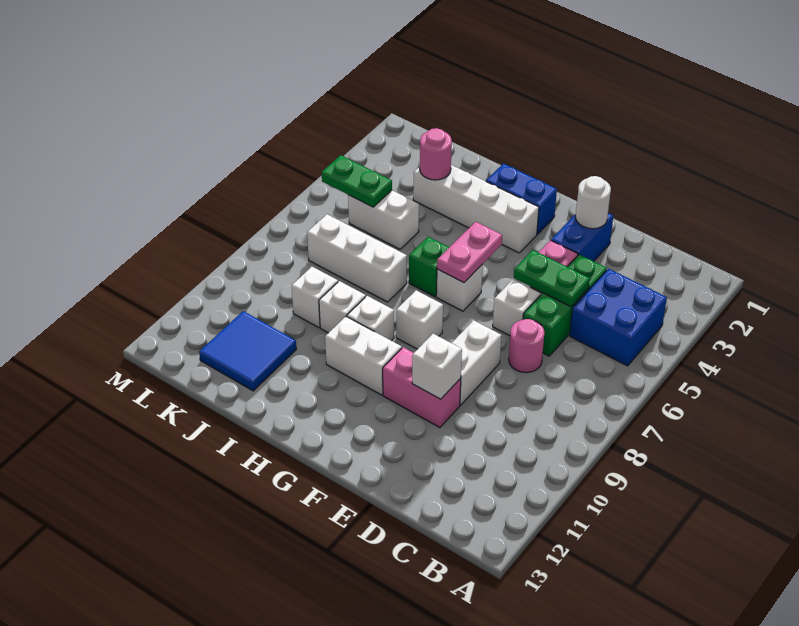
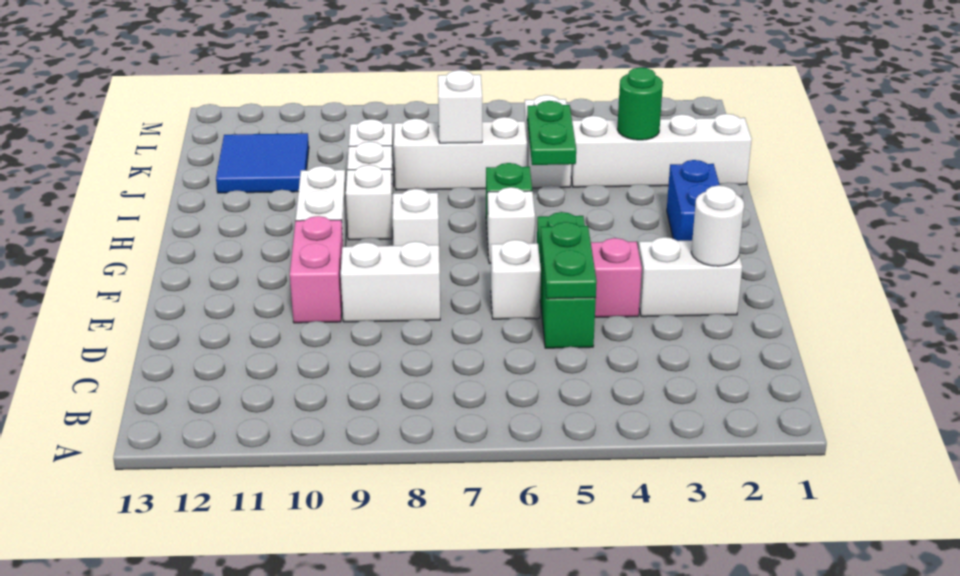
blue brick B4:C5 level 1 -> none
green brick D4:D6 level 1 -> green brick D5:F5 level 1
pink round brick D7 level 1 -> none
blue brick E2:E3 level 1 -> white brick E2:E3 level 1
white brick E10 level 2 -> white brick J7 level 2
white brick G3:J3 level 1 -> white brick J1:J4 level 1
pink plate G5:G6 level 2 -> none
white brick I7:K7 level 1 -> white brick J6:J8 level 1
pink round brick J3 level 2 -> green round brick J3 level 2
green plate K5:L5 level 2 -> green plate I5:J5 level 2

